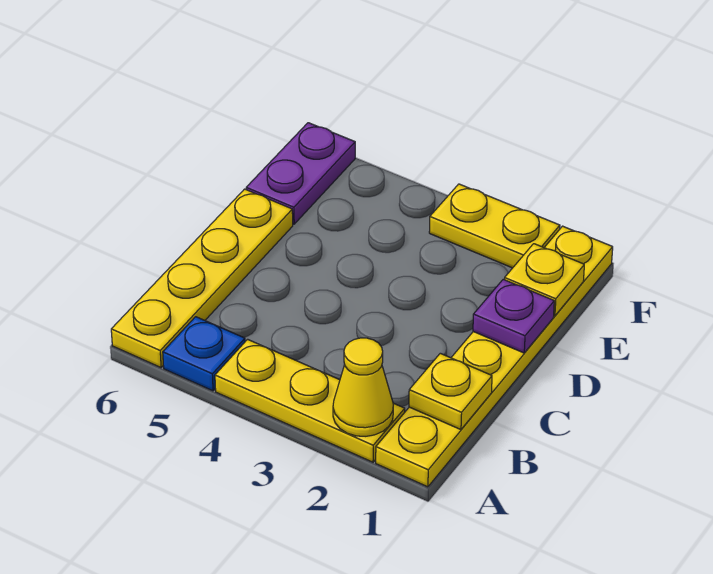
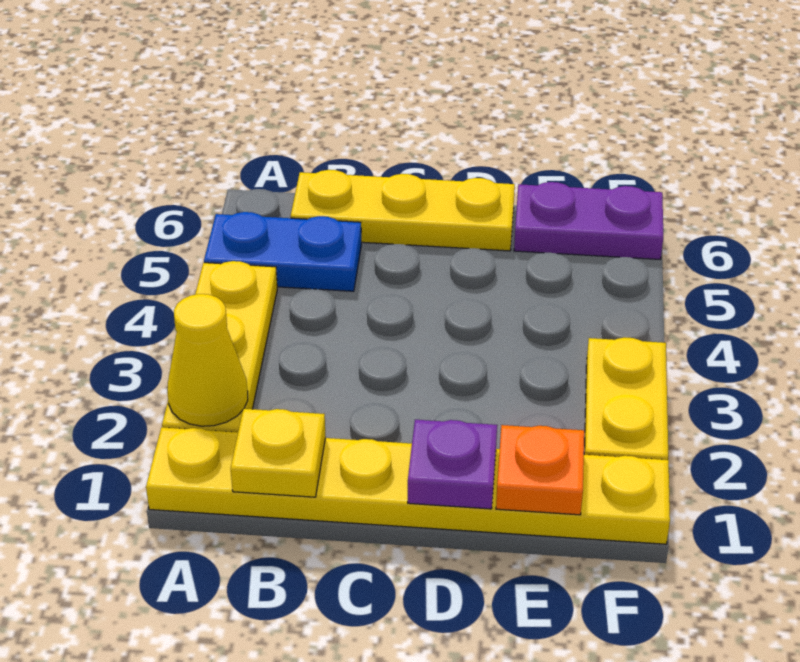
blue plate A5 level 1 -> blue plate A5:B5 level 1
yellow plate A6:D6 level 1 -> yellow plate B6:D6 level 1
yellow plate E1 level 2 -> orange plate E1 level 2

